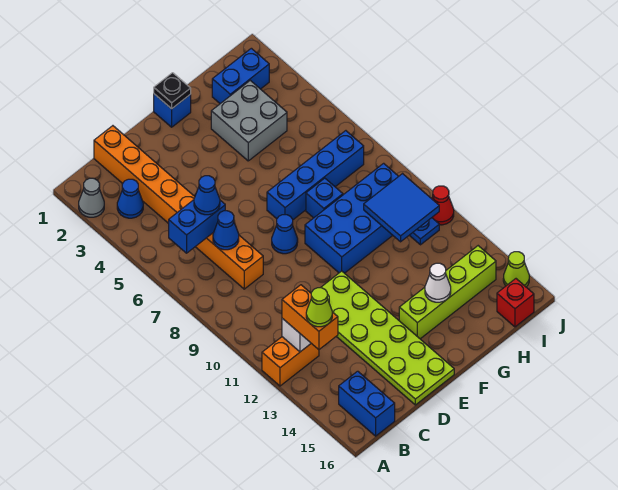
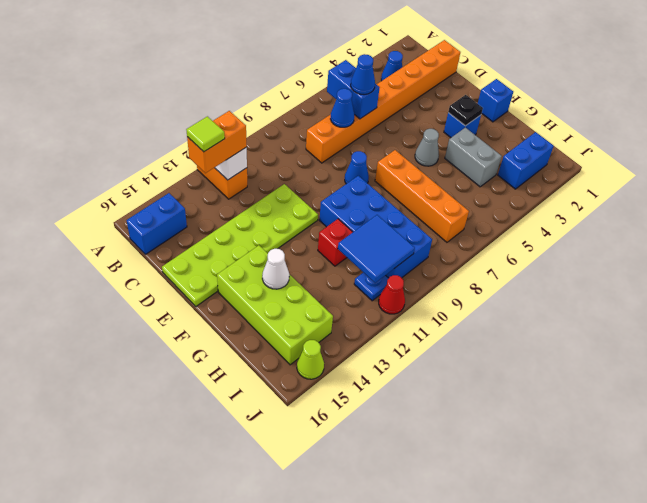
grey cone A2 level 1 -> grey cone F5 level 1
lime cone B13 level 4 -> lime tile B13 level 4
black plate F1 level 2 -> black plate F3 level 2
blue brick F7:I7 level 1 -> orange brick F7:I7 level 1
lime brick F14:I14 level 1 -> lime brick F14:I15 level 1
grey brick G3:H4 level 1 -> grey brick G4:H4 level 1
blue brick G8 level 1 -> blue brick F3 level 1
blue brick H2:I2 level 1 -> blue brick I2:I3 level 1
red brick I16 level 1 -> red brick G11 level 1

